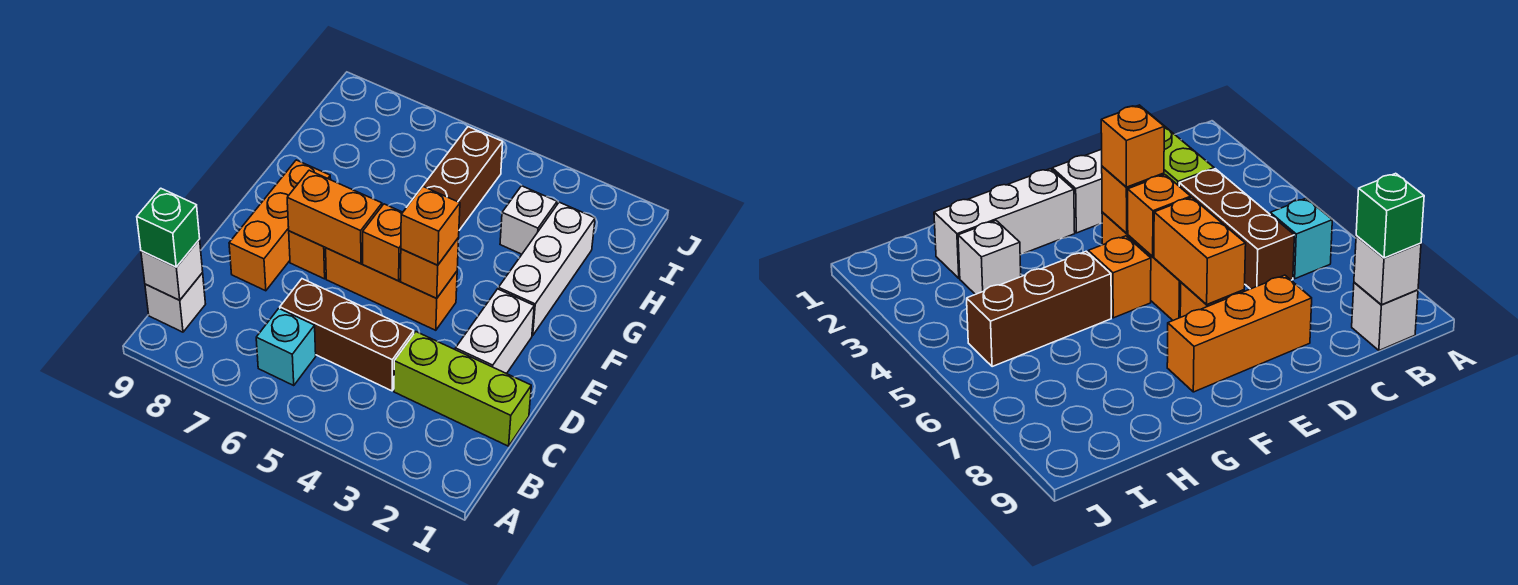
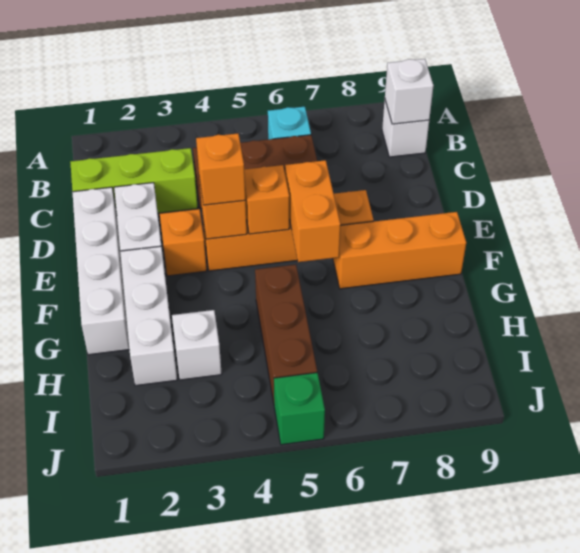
green brick B9 level 3 -> green brick J5 level 1
none -> white brick D1:G1 level 1
orange brick D8:F8 level 1 -> orange brick F7:F9 level 1
orange brick E6:E7 level 2 -> orange brick E6:F6 level 2
orange brick F5 level 1 -> orange brick E3 level 1

